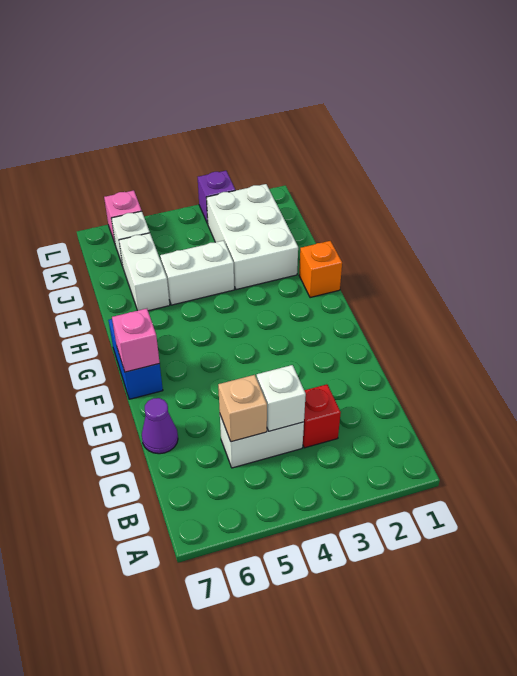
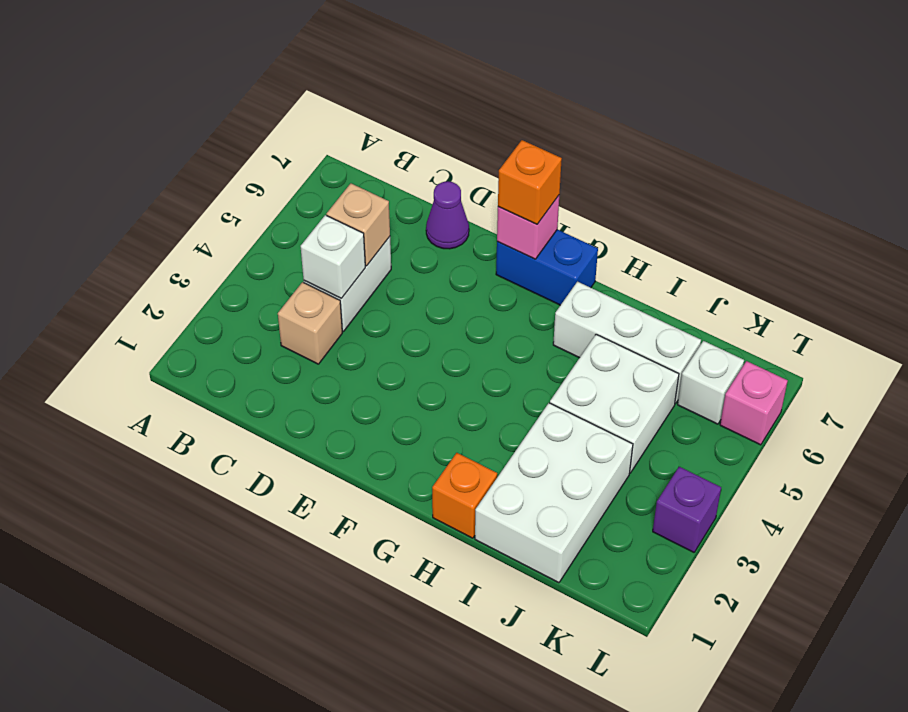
red brick C3 level 1 -> tan brick C3 level 1
none -> orange brick F7 level 3
white brick I2:K3 level 1 -> white brick I1:J3 level 1
white brick I4:I5 level 1 -> white brick I4:J5 level 1
white brick I6:J6 level 1 -> white brick H6:J6 level 1

